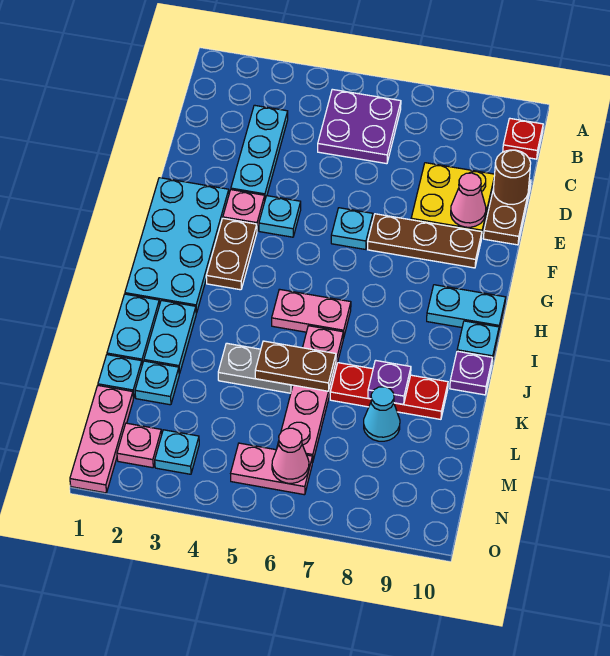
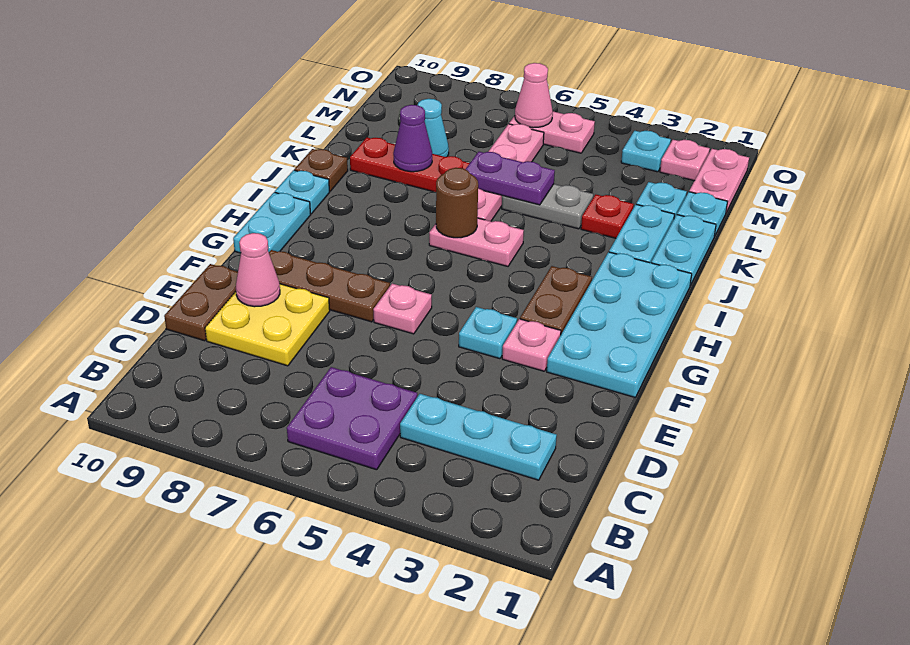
red plate B10 level 1 -> red plate K3 level 1
cyan plate C3:E3 level 1 -> cyan plate C2:C4 level 1
brown round brick D10 level 2 -> brown round brick I6 level 2
cyan plate F6 level 1 -> pink plate F6 level 1
cyan plate H9:H10 level 1 -> cyan plate G10:H10 level 1
purple plate J10 level 1 -> brown plate J10 level 1
brown plate K5:K6 level 2 -> purple plate K5:K6 level 2
purple plate K8 level 2 -> purple cone K8 level 2
pink plate M1:O1 level 1 -> pink plate M1:N1 level 1

